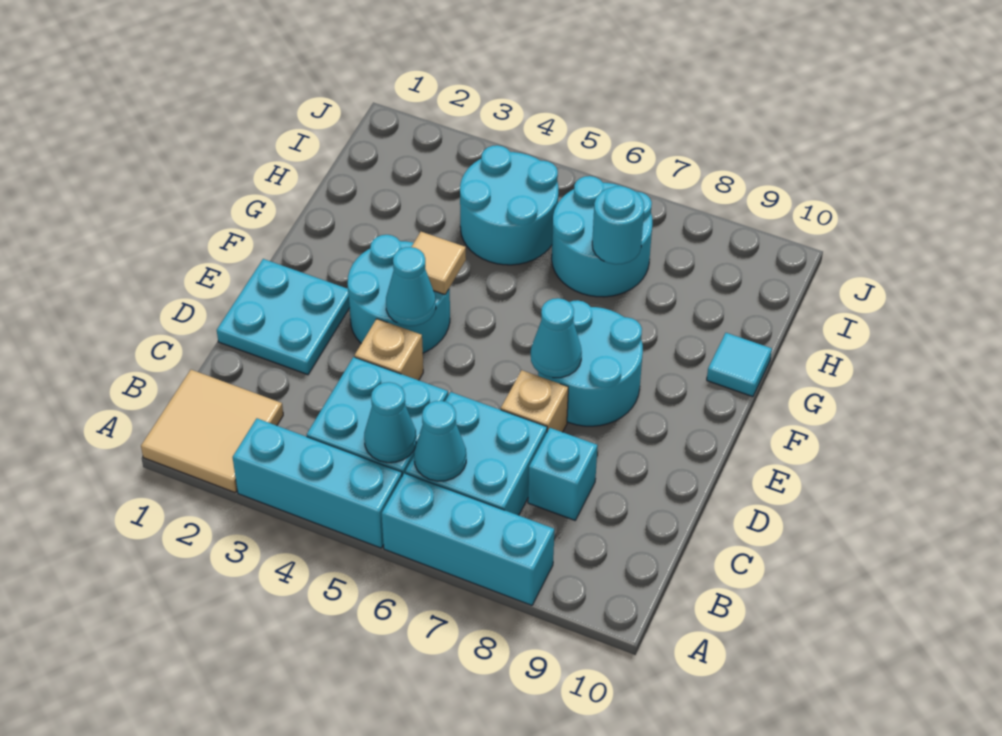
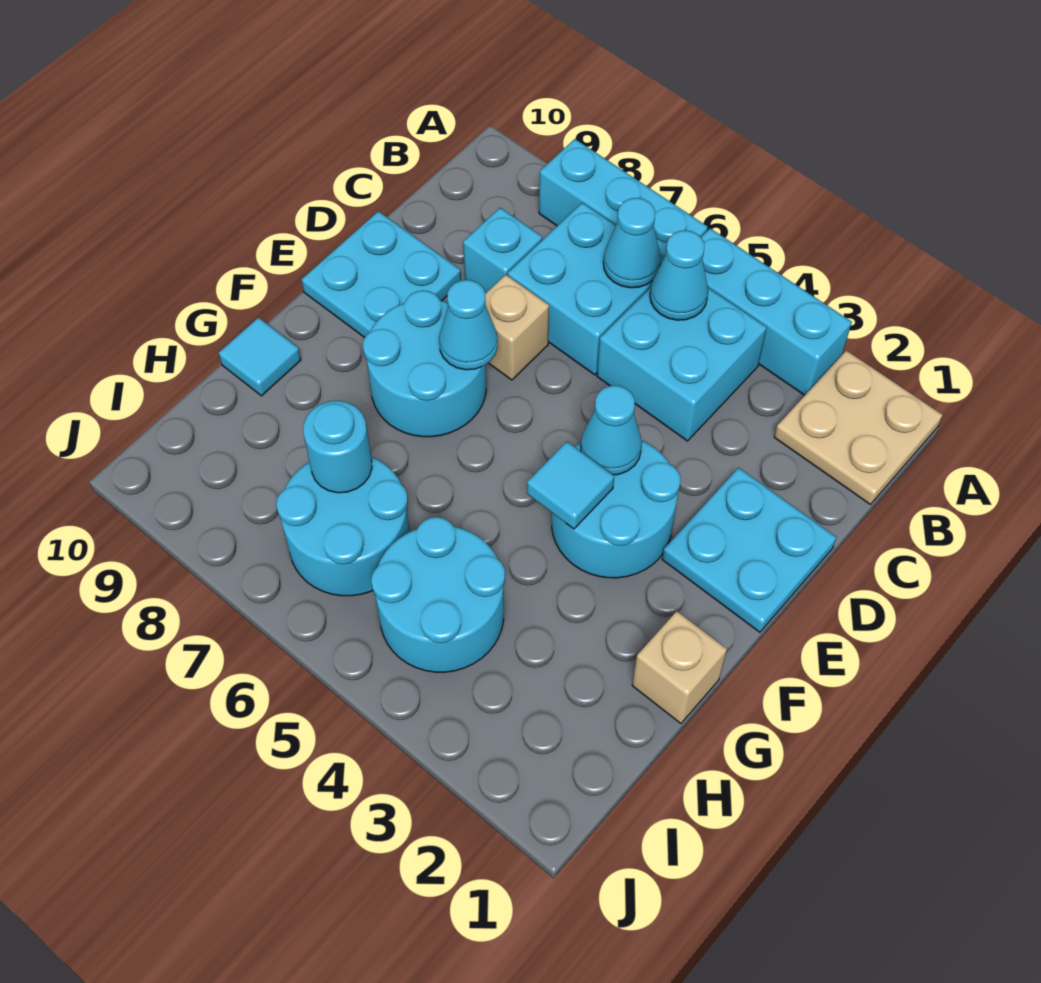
tan tile A1:B2 level 1 -> tan plate A1:B2 level 1
tan brick D4 level 1 -> tan brick G1 level 1
none -> cyan plate D9:E10 level 1
tan tile F4 level 2 -> cyan tile F4 level 2

